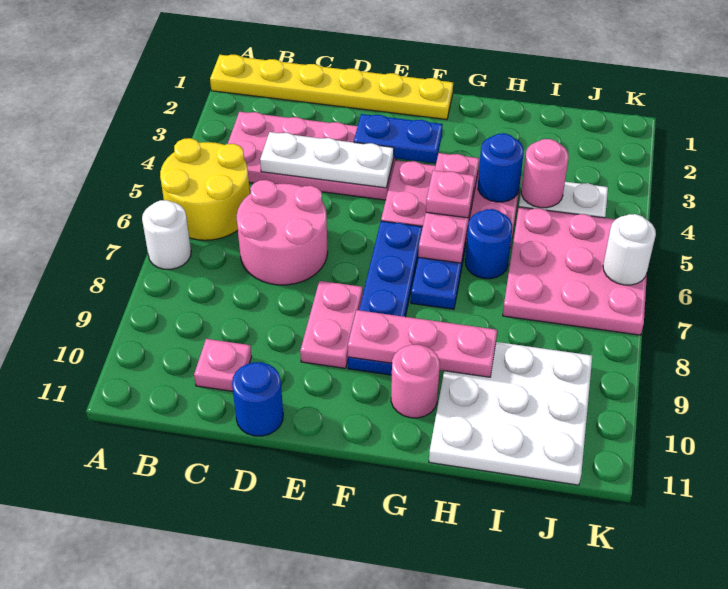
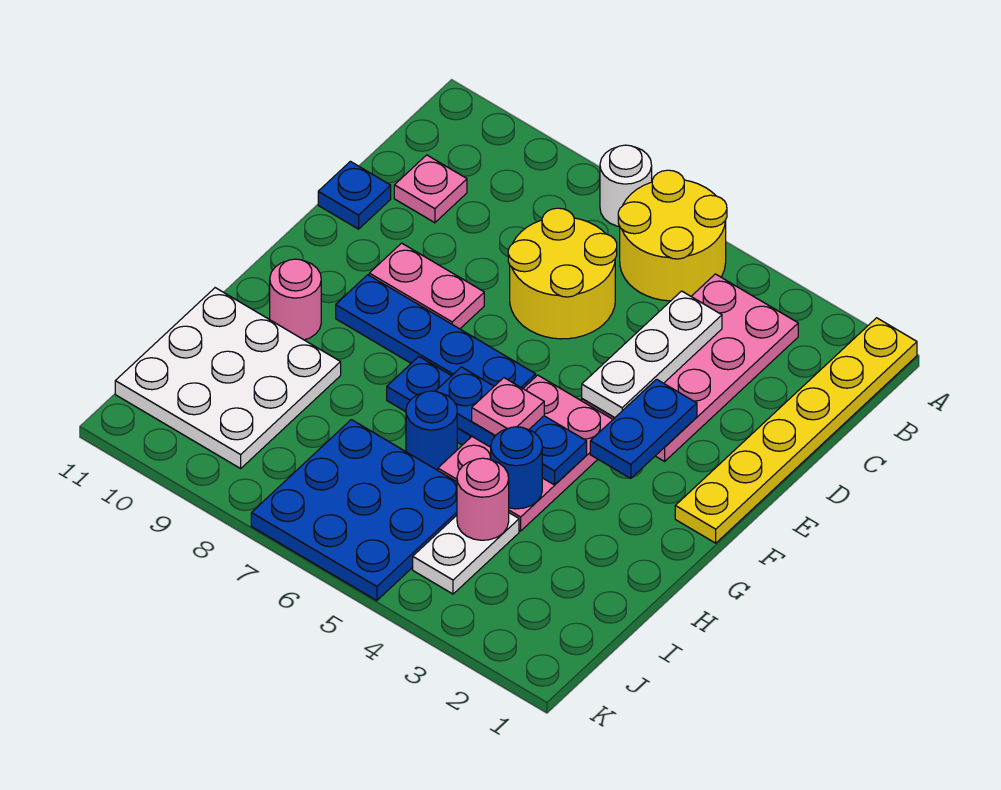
pink round brick C6:D7 level 1 -> yellow round brick C6:D7 level 1
blue round brick D11 level 1 -> blue plate D11 level 1
pink plate F9:H9 level 2 -> none
pink plate G4:G6 level 2 -> blue plate G4:G6 level 2
pink plate I5:K7 level 1 -> blue plate I5:K7 level 1
white round brick K6 level 2 -> none

